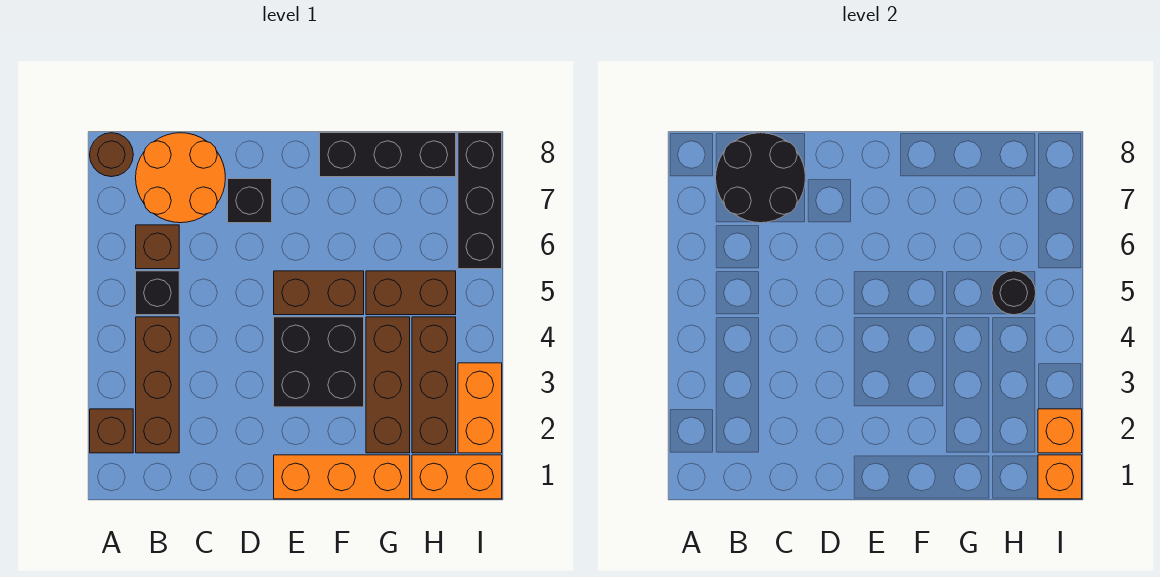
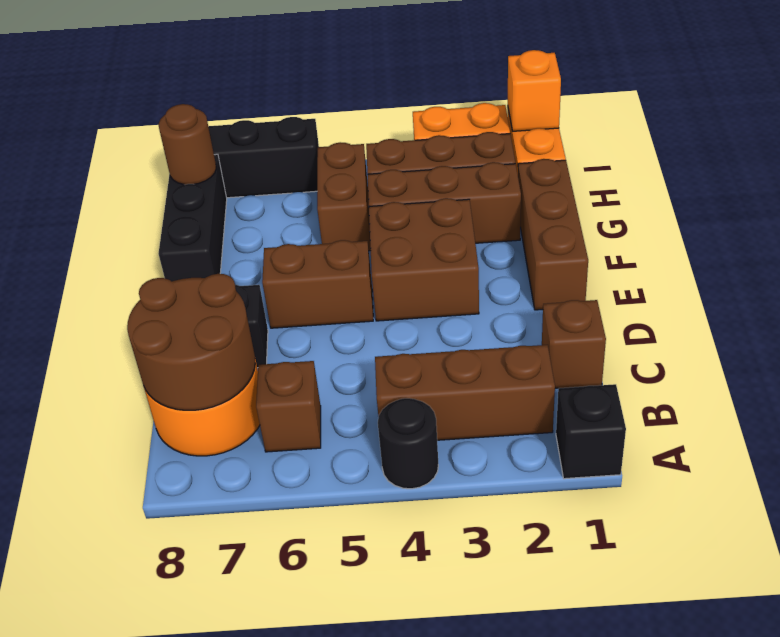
brown brick A2 level 1 -> brown brick C1 level 1
brown round brick A8 level 1 -> brown round brick H8 level 2
black brick B5 level 1 -> black brick A1 level 1
black round brick B7:C8 level 2 -> brown round brick B7:C8 level 2
orange brick E1:G1 level 1 -> brown brick E1:G1 level 1
black brick E3:F4 level 1 -> brown brick E3:F4 level 1
brown brick E5:F5 level 1 -> brown brick E5:E6 level 1
black round brick H5 level 2 -> black round brick A4 level 1
orange brick I2 level 2 -> none

